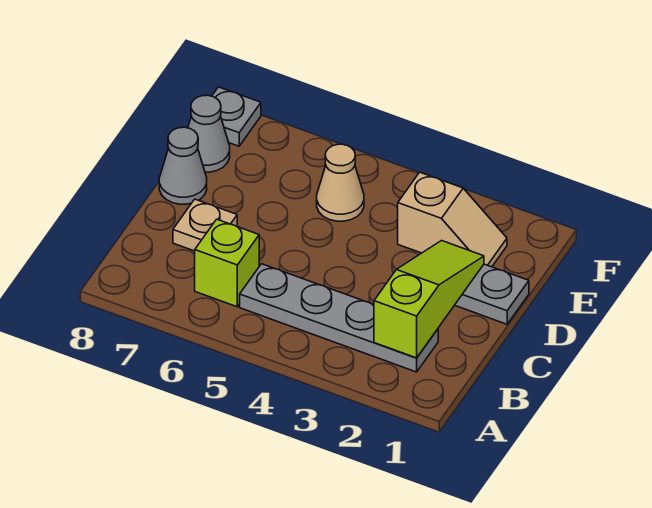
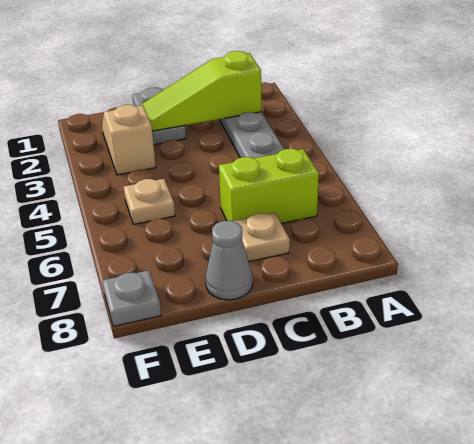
lime brick B6 level 1 -> lime brick B6:C6 level 1
tan cone E5 level 1 -> tan plate E5 level 1
grey cone E8 level 1 -> none

